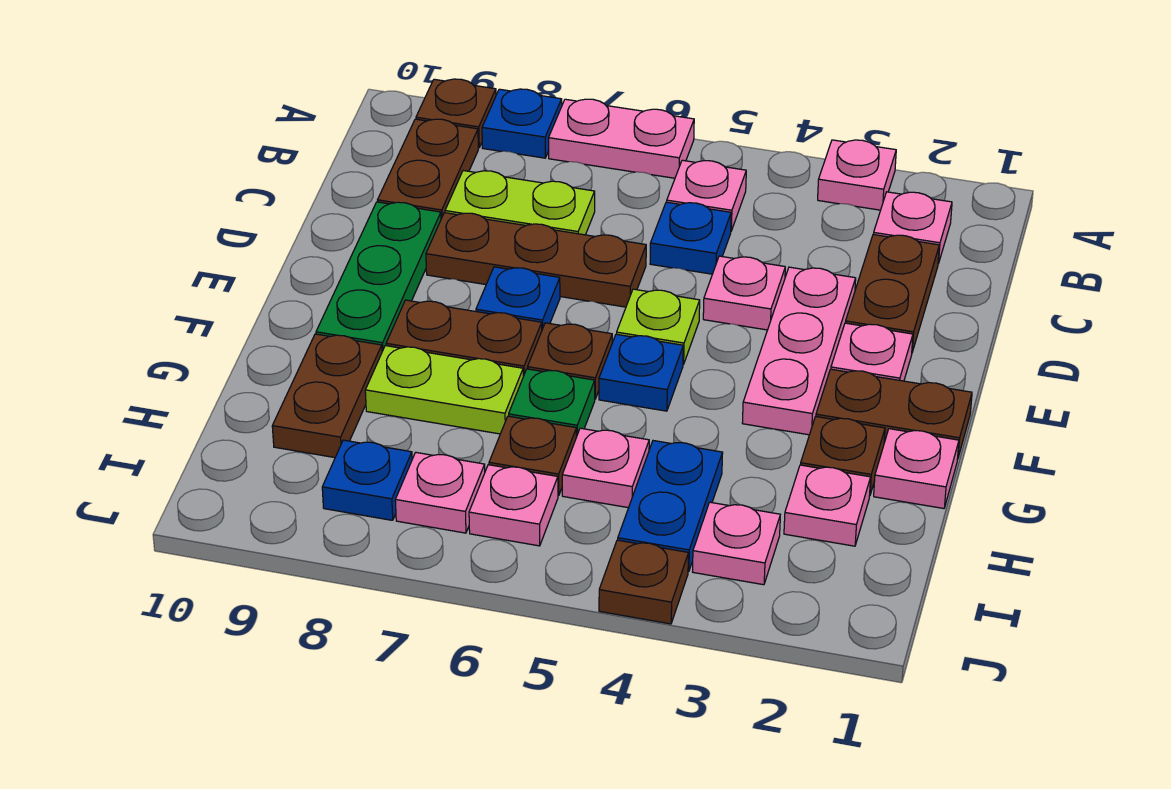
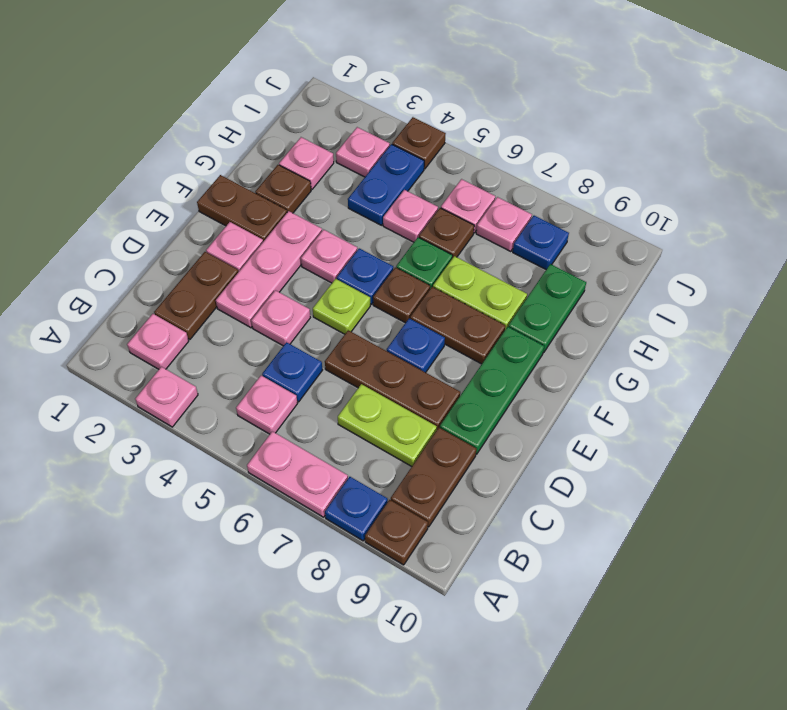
pink plate G1 level 1 -> pink plate F4 level 1
brown plate G9:H9 level 1 -> green plate G9:H9 level 1

